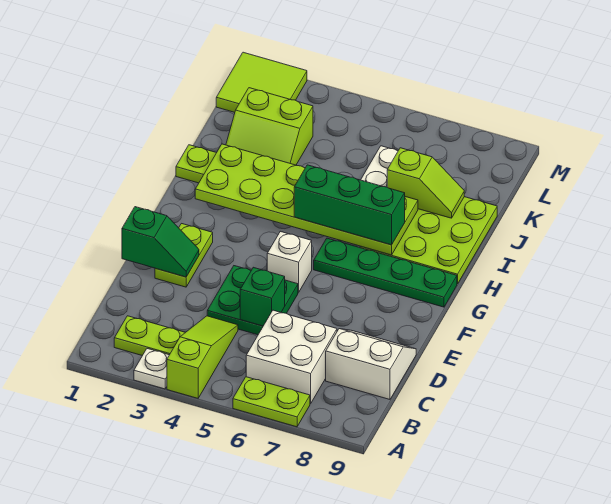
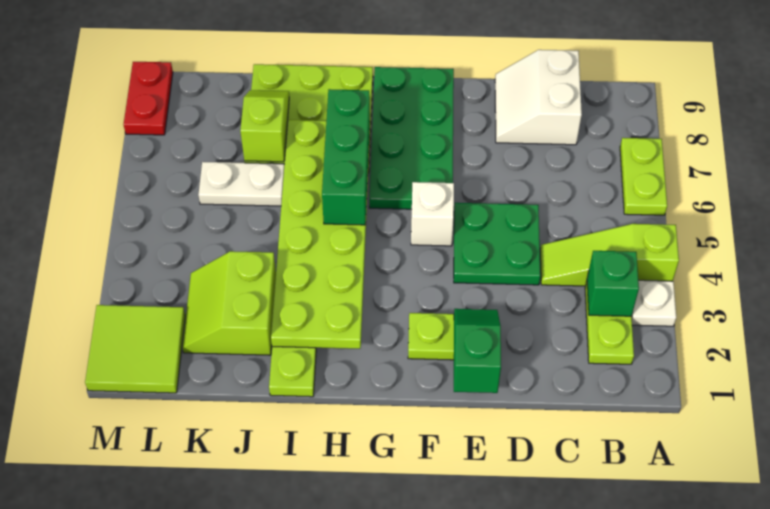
white brick B6:C7 level 1 -> none
green brick D5 level 2 -> green brick B3 level 2
green plate G6:G9 level 1 -> green plate F6:G9 level 1
lime slope J2:K3 level 1 top K -> lime slope J2:K3 level 1 top J
none -> red plate M8:M9 level 1

